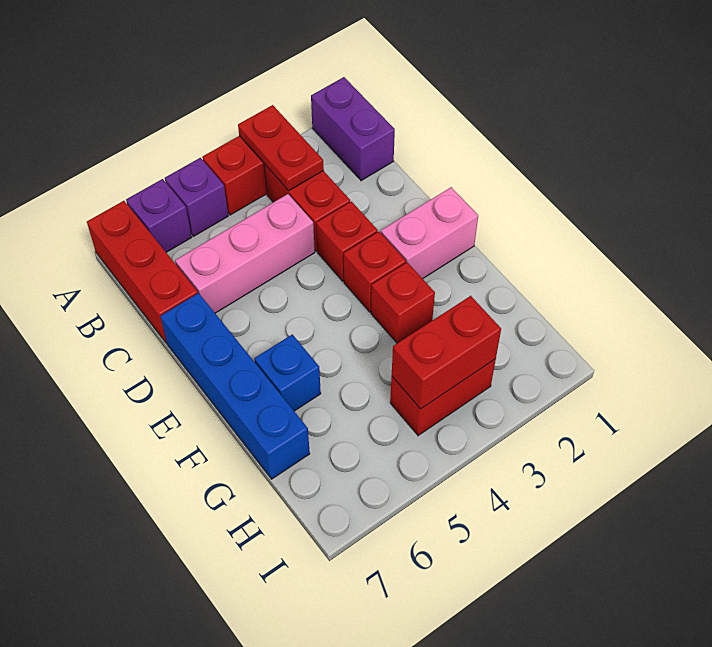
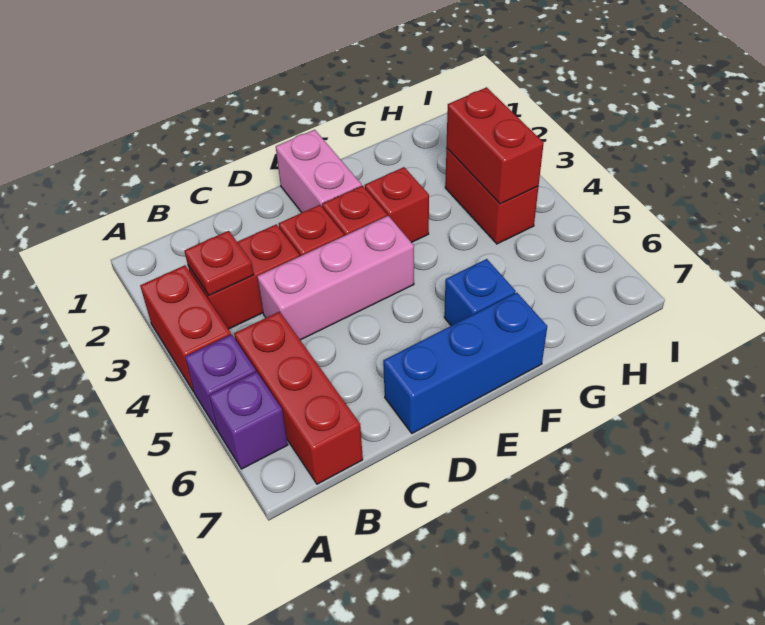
purple brick A1:B1 level 1 -> none
red plate A3:B3 level 2 -> red plate B3 level 2
red brick A7:C7 level 1 -> red brick B5:B7 level 1
pink brick C4:C6 level 1 -> pink brick C4:E4 level 1
blue brick D7:G7 level 1 -> blue brick D7:F7 level 1

